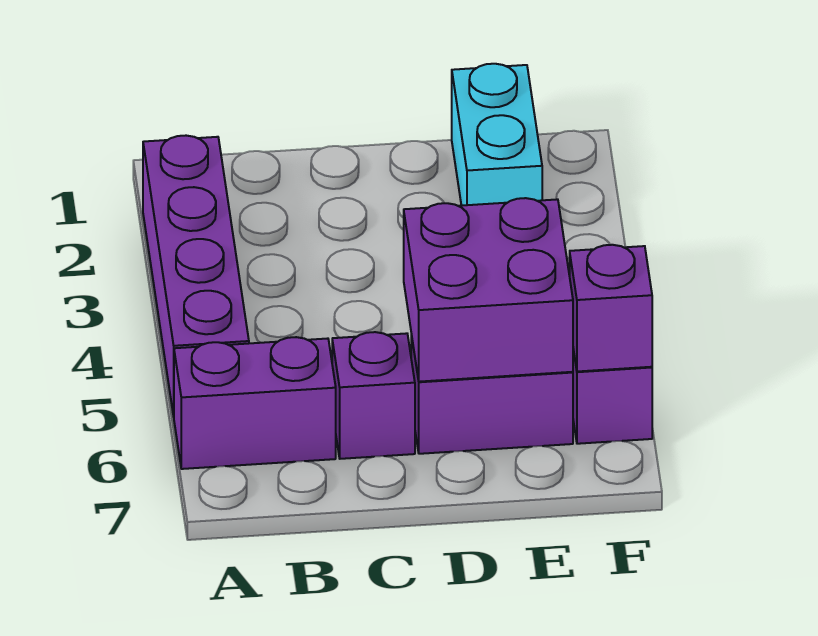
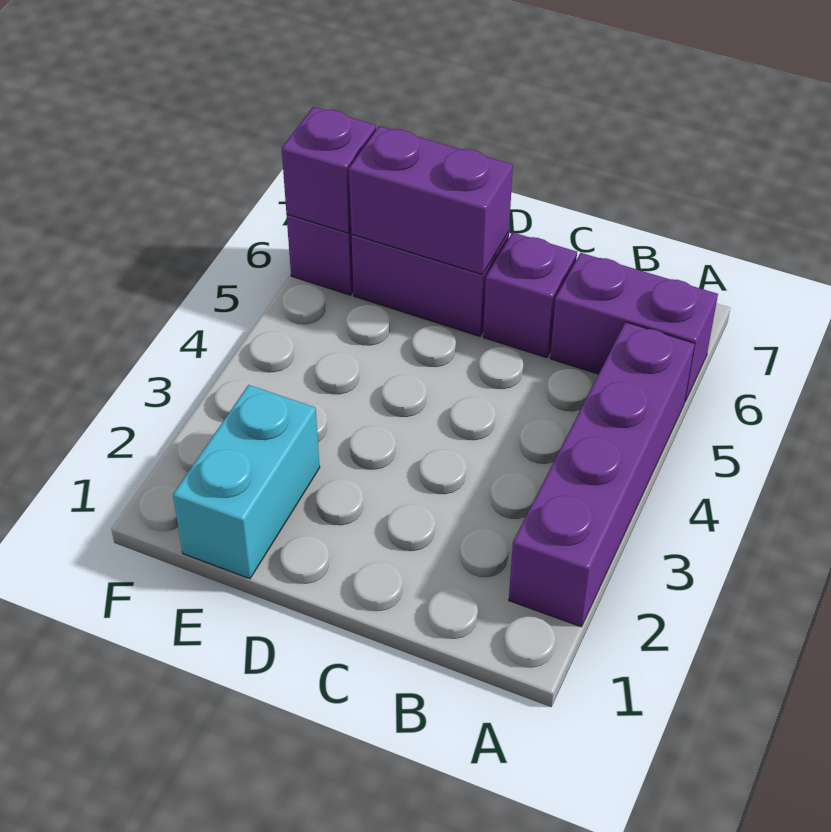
purple brick D5:E6 level 2 -> purple brick D6:E6 level 2

